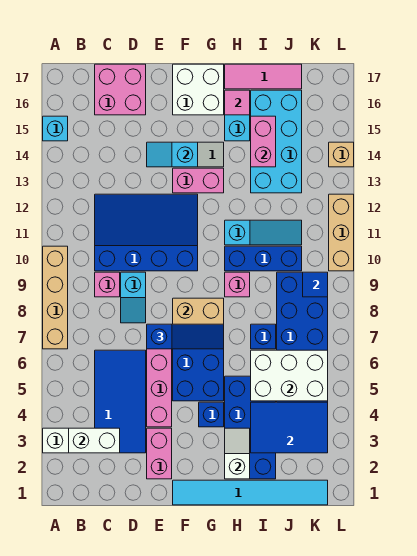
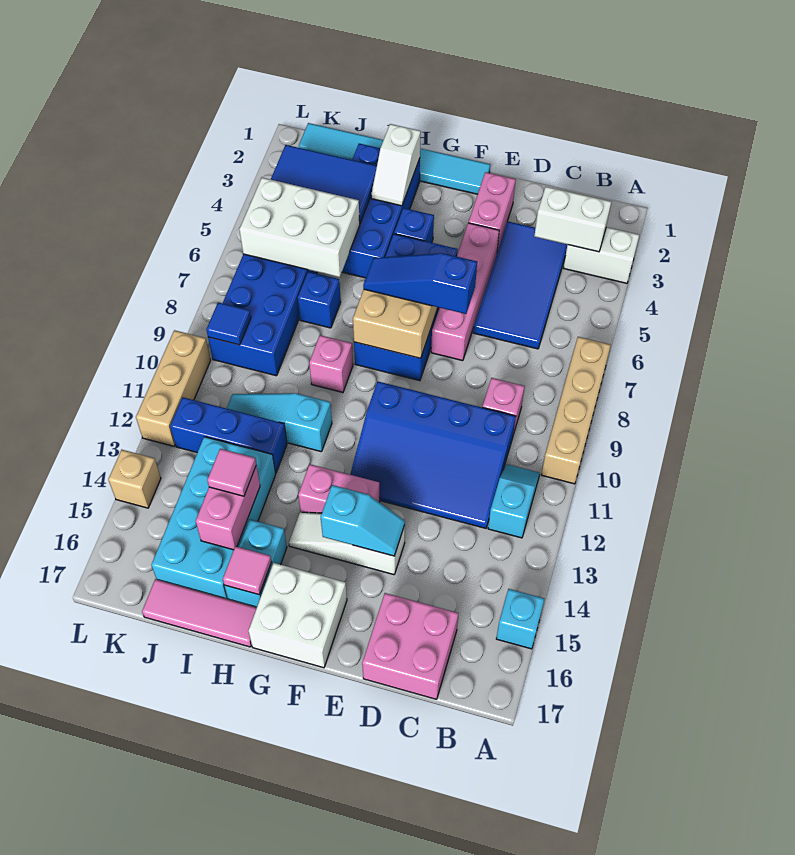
cyan slope D8:D9 level 1 top 9 -> cyan slope B11:B12 level 1 top 12
blue brick H10:J10 level 1 -> blue brick I12:K12 level 1
none -> pink tile I14 level 3

